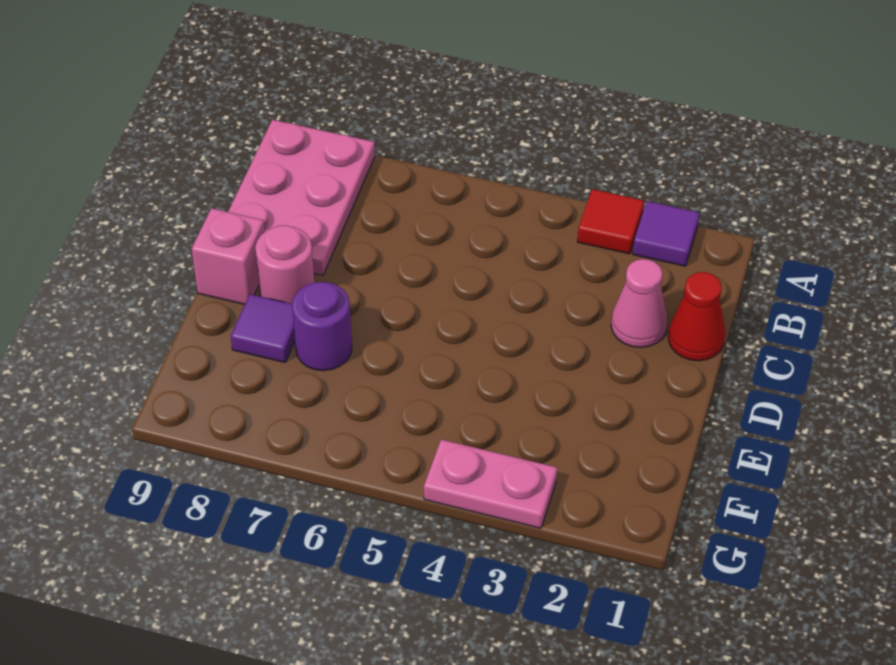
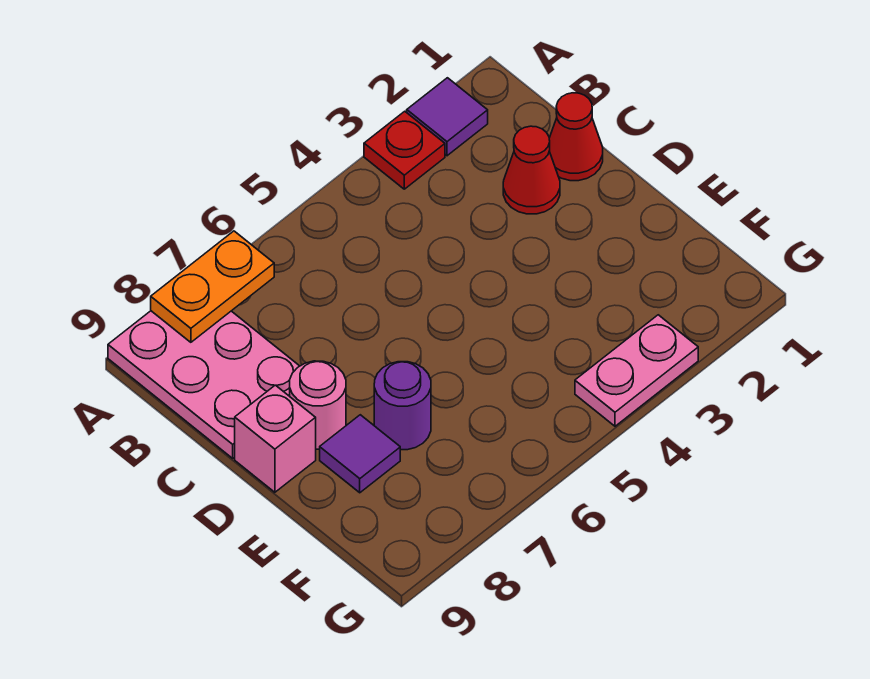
red tile A3 level 1 -> red plate A3 level 1
none -> orange plate A7:A8 level 2
pink cone C2 level 1 -> red cone C2 level 1

